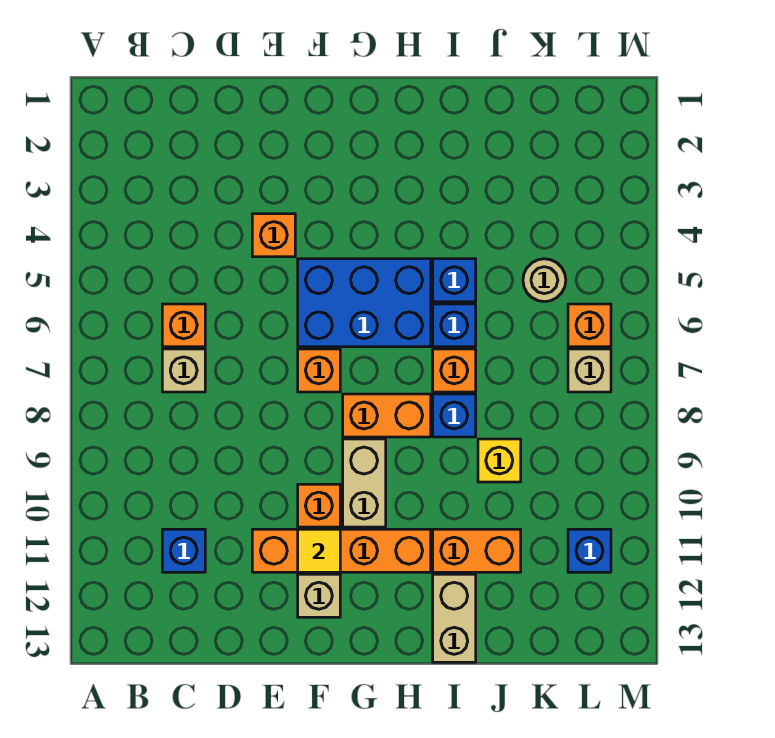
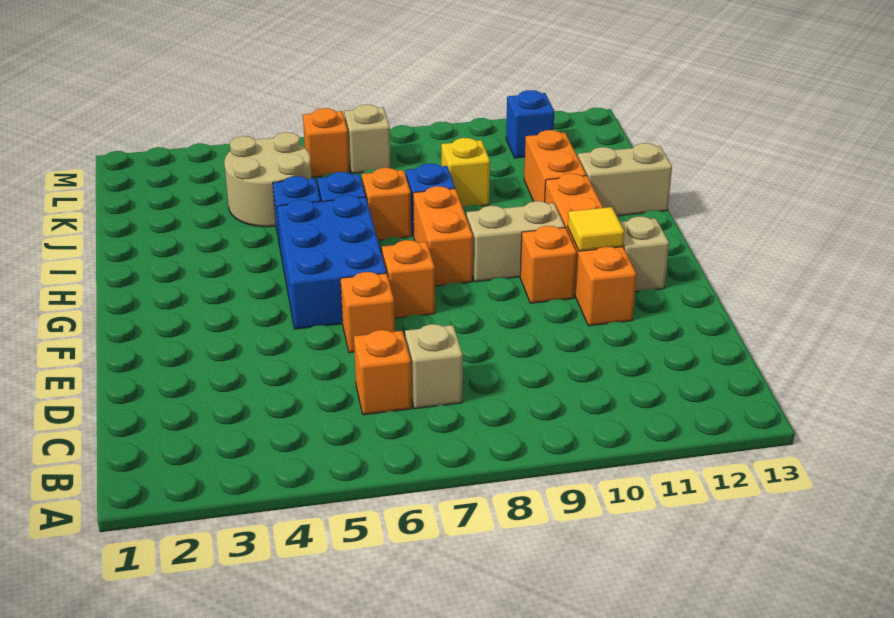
blue brick C11 level 1 -> none
orange brick E4 level 1 -> orange brick E6 level 1
tan round brick K5 level 1 -> tan round brick J4:K5 level 1

